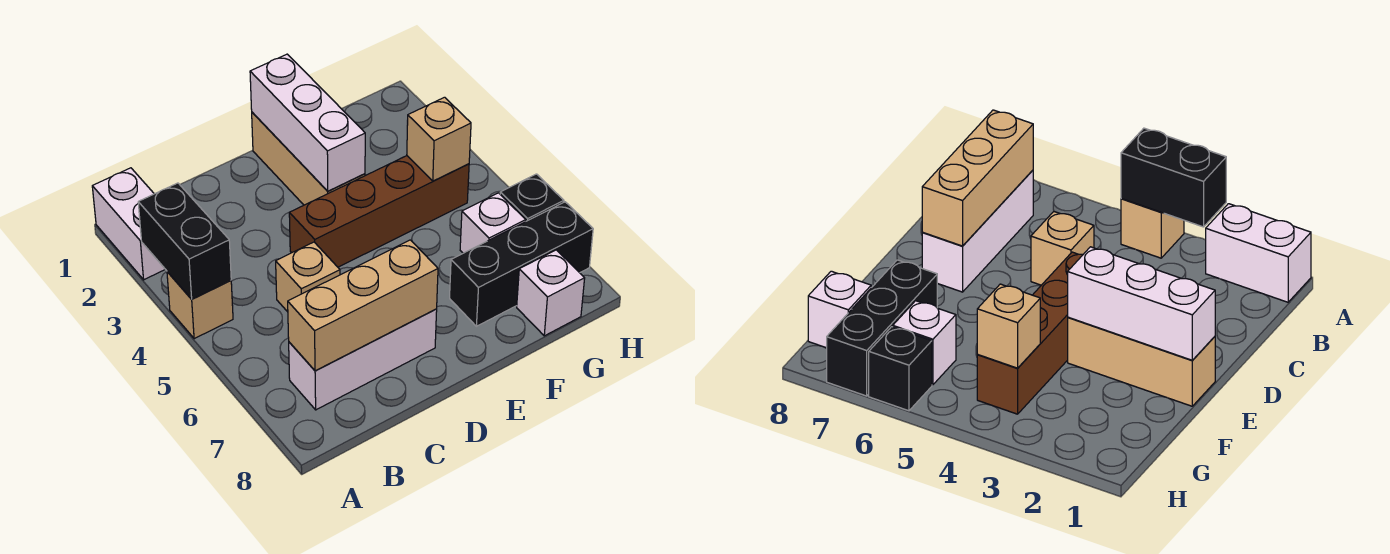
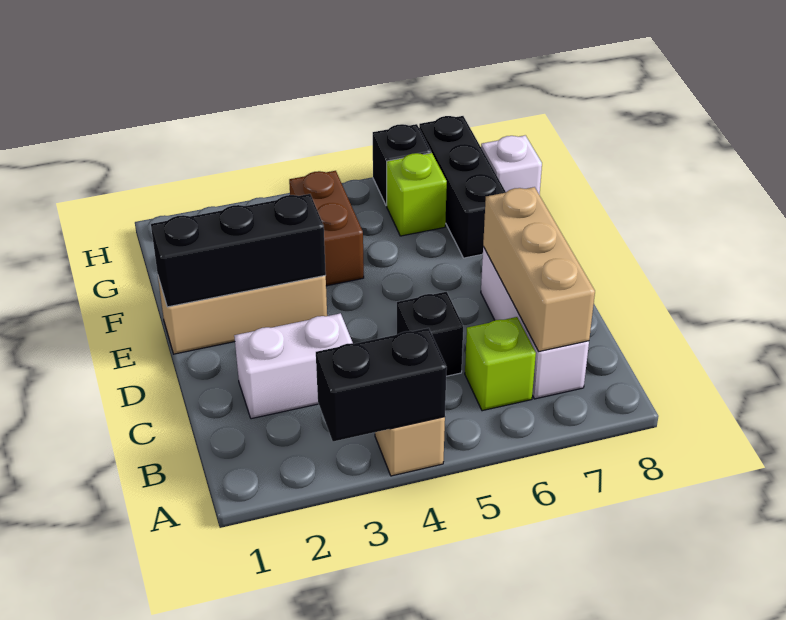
white brick A1:A2 level 1 -> white brick C2:C3 level 1
none -> lime brick B6 level 1
tan brick C5 level 1 -> black brick C5 level 1
brown brick D4:G4 level 1 -> brown brick F4:G4 level 1
white brick E1:E3 level 2 -> black brick E1:E3 level 2
tan brick G4 level 2 -> none
white brick G6 level 1 -> lime brick G6 level 1

